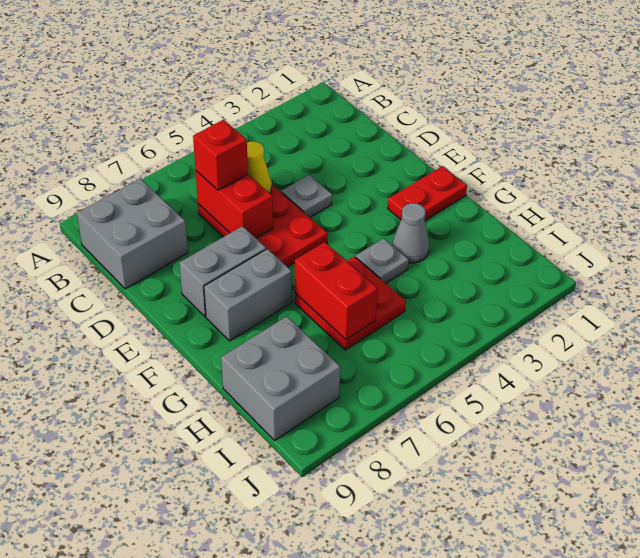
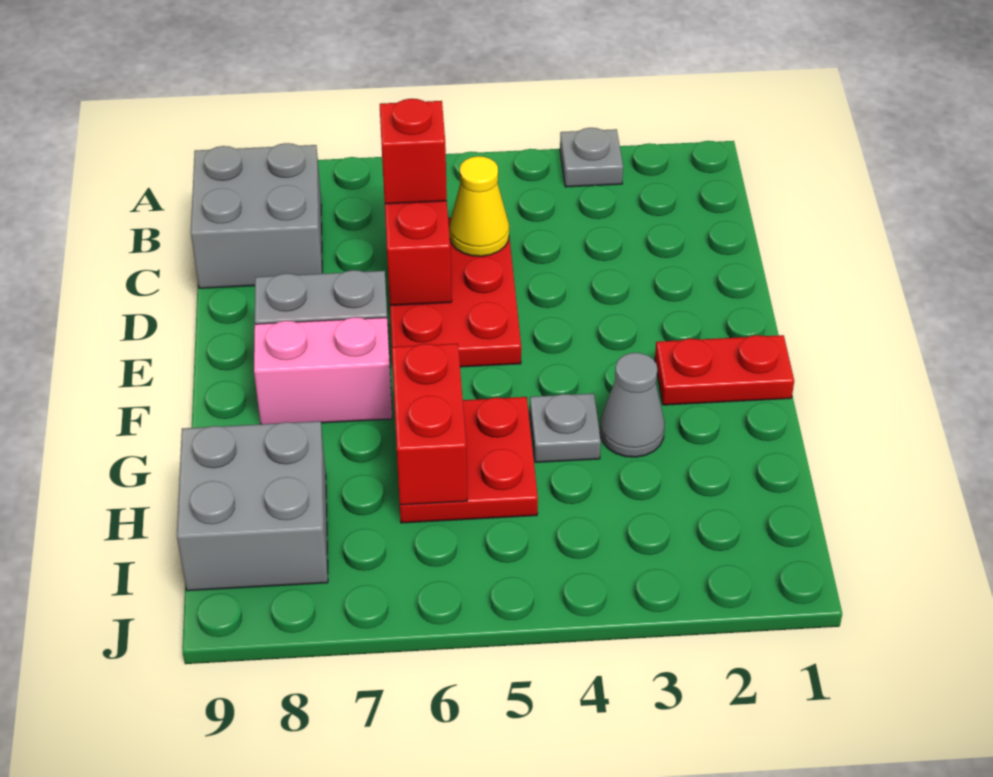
grey plate D4 level 1 -> grey plate A3 level 1
grey brick F7:F8 level 1 -> pink brick F7:F8 level 1

